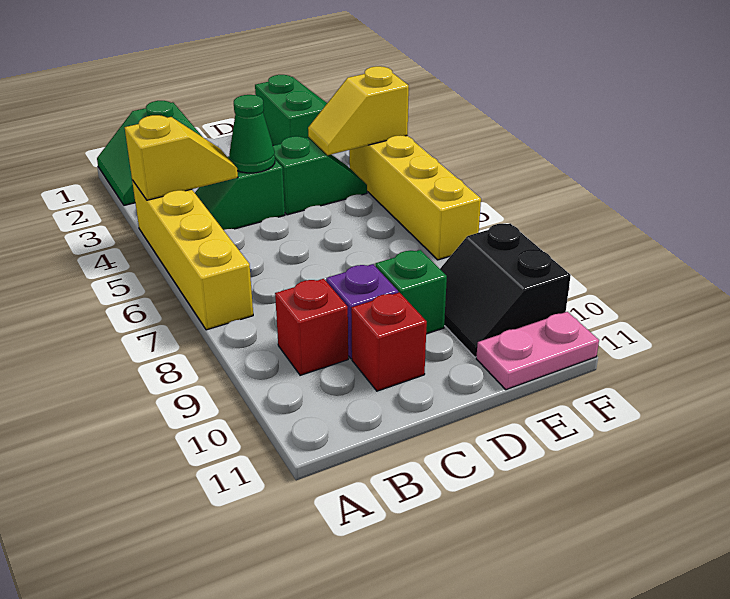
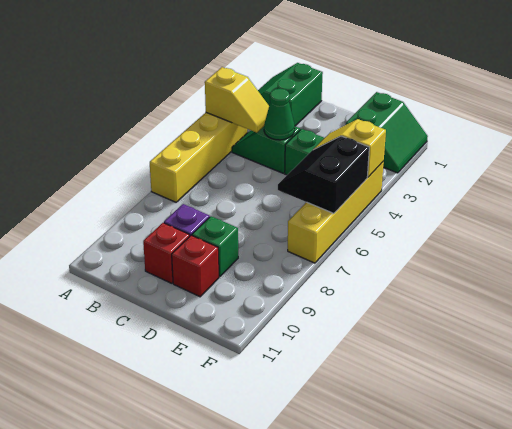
red brick B9 level 1 -> red brick D10 level 1
black slope E9:F10 level 1 top F -> black slope E5:F6 level 2 top F
pink plate E11:F11 level 1 -> none

